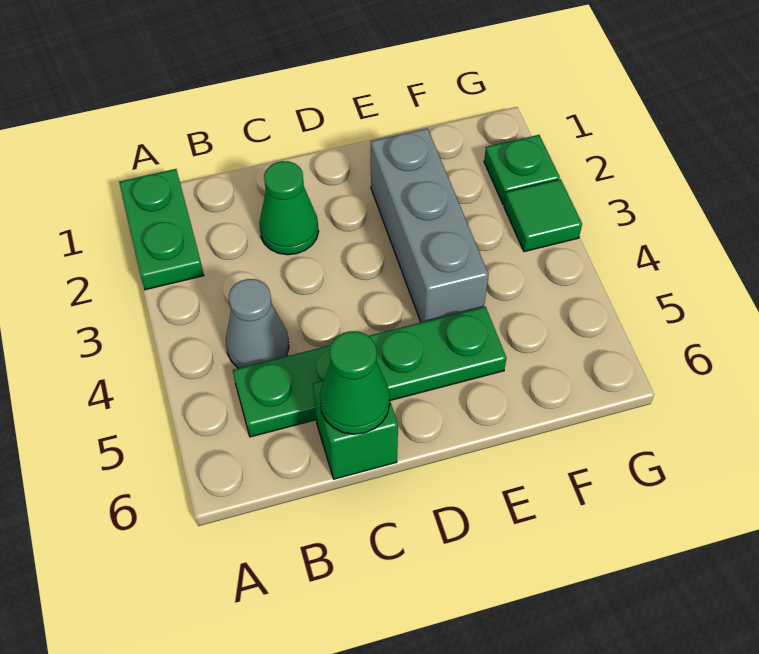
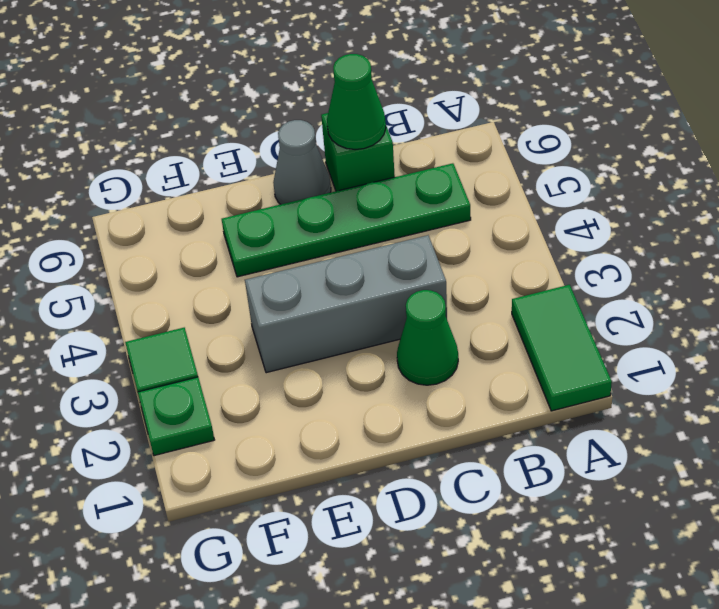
green plate A1:A2 level 1 -> green tile A1:A2 level 1
grey cone B4 level 1 -> grey cone D6 level 1
grey brick E2:E4 level 1 -> grey brick C3:E3 level 1

